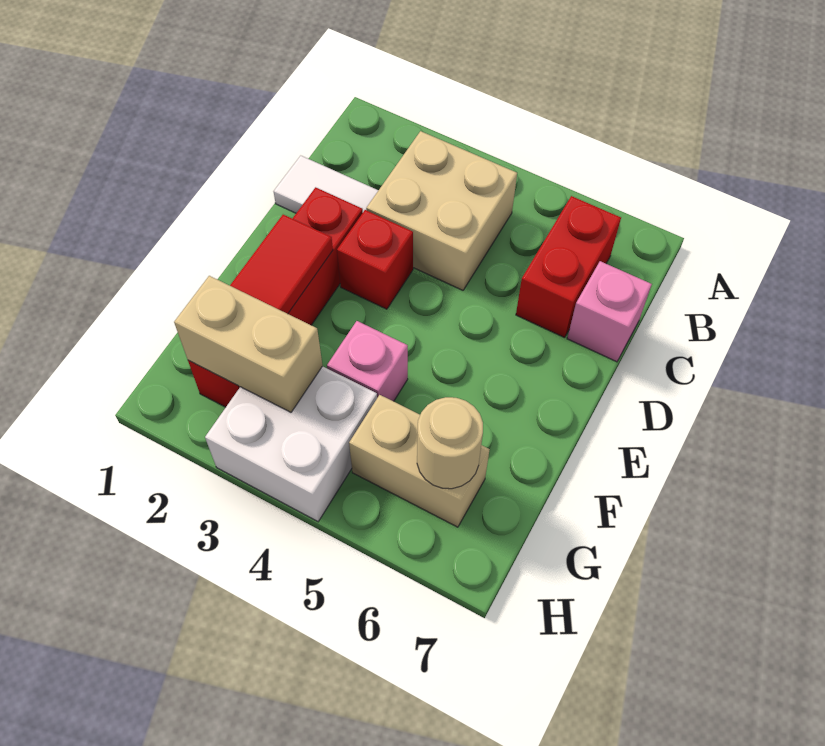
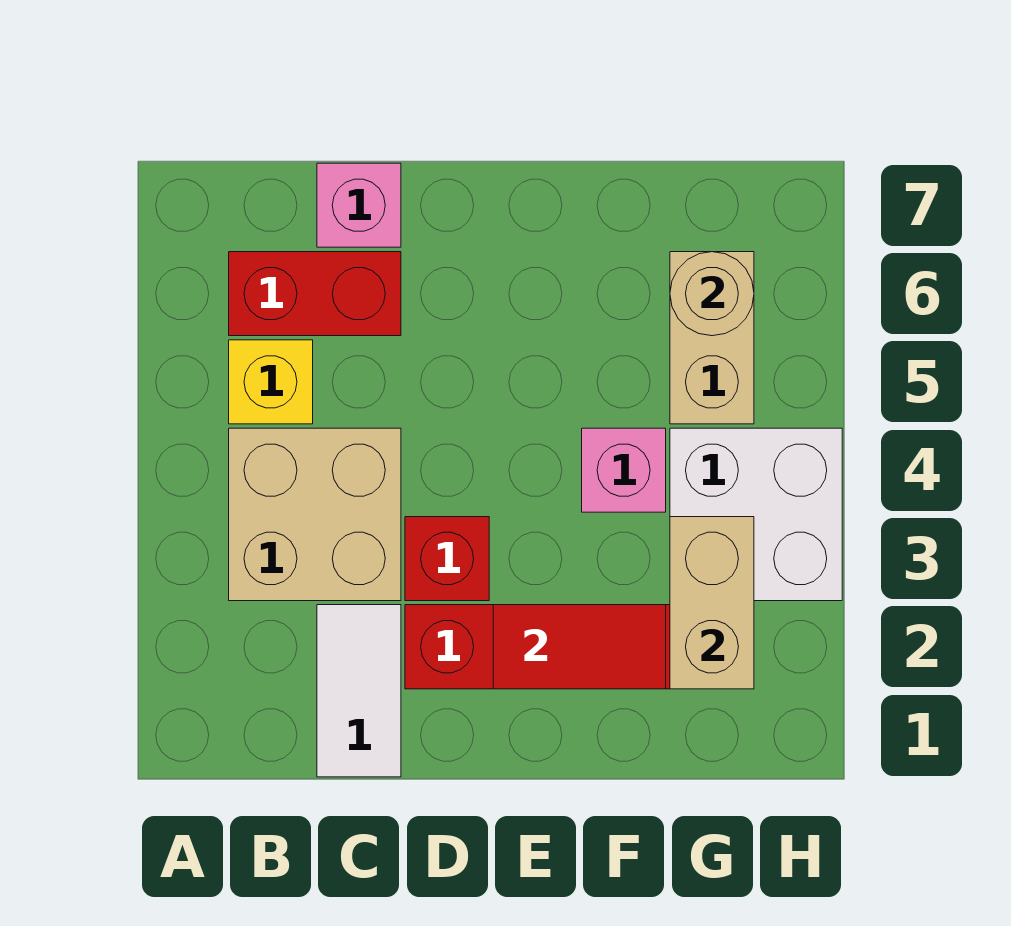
none -> yellow brick B5 level 1

